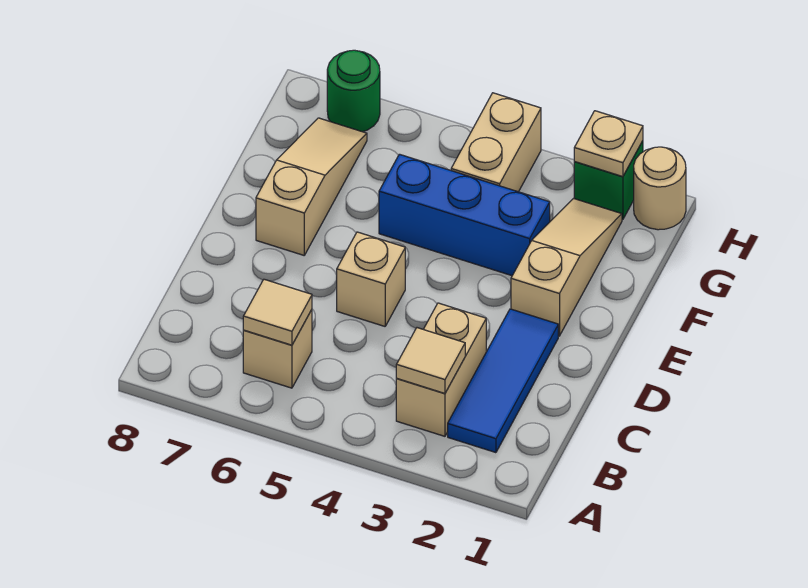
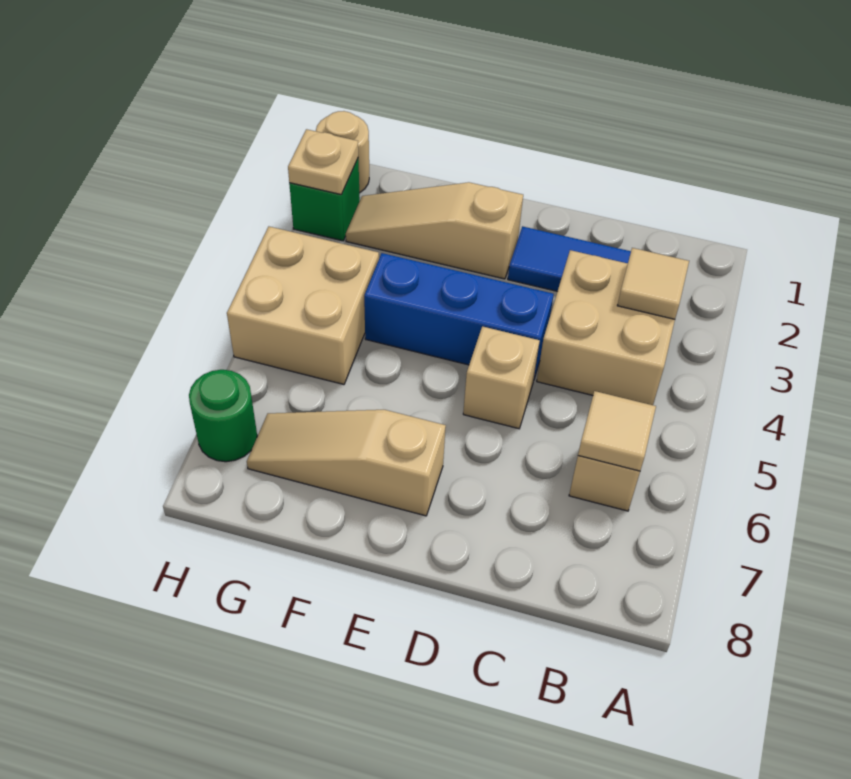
tan brick B3:C3 level 1 -> tan brick B3:C4 level 1
blue brick F3:F5 level 1 -> blue brick D4:F4 level 1
tan brick G4:H4 level 1 -> tan brick G4:H5 level 1

